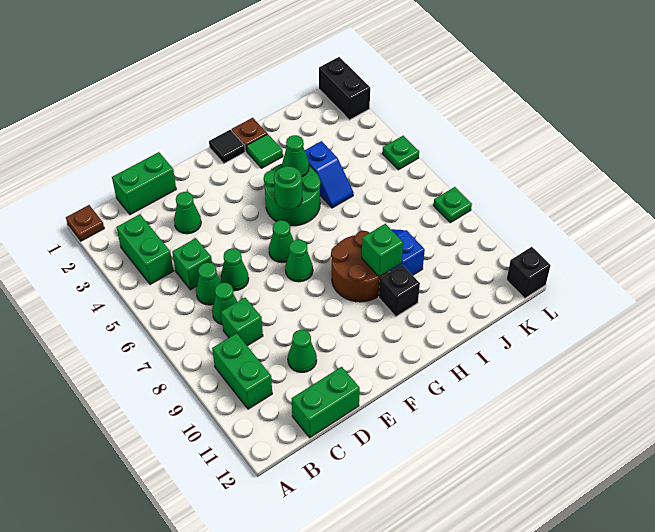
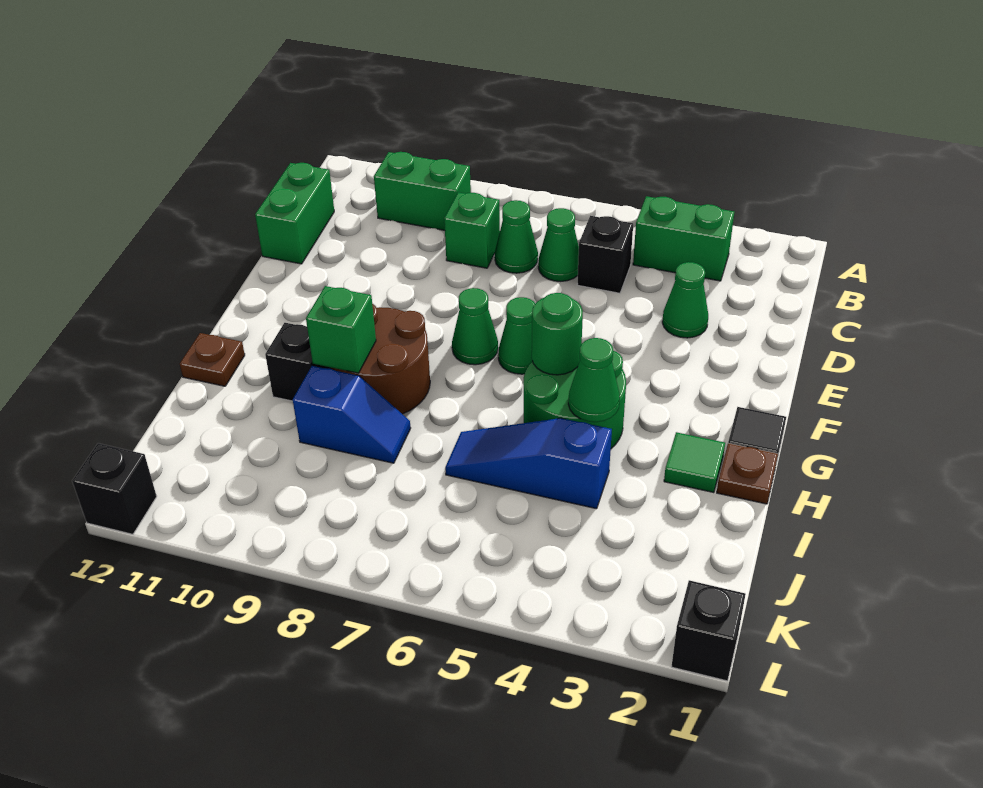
brown plate A1 level 1 -> brown plate H12 level 1
green brick C1:D1 level 1 -> none
green brick C5 level 1 -> black brick C5 level 1
green cone D6 level 1 -> none
green cone D10 level 1 -> none
blue slope I4:I5 level 1 top 4 -> blue slope I4:I6 level 1 top 4
black brick L1:L2 level 1 -> black brick L1 level 1
green plate L5 level 1 -> none
green plate L8 level 1 -> none

